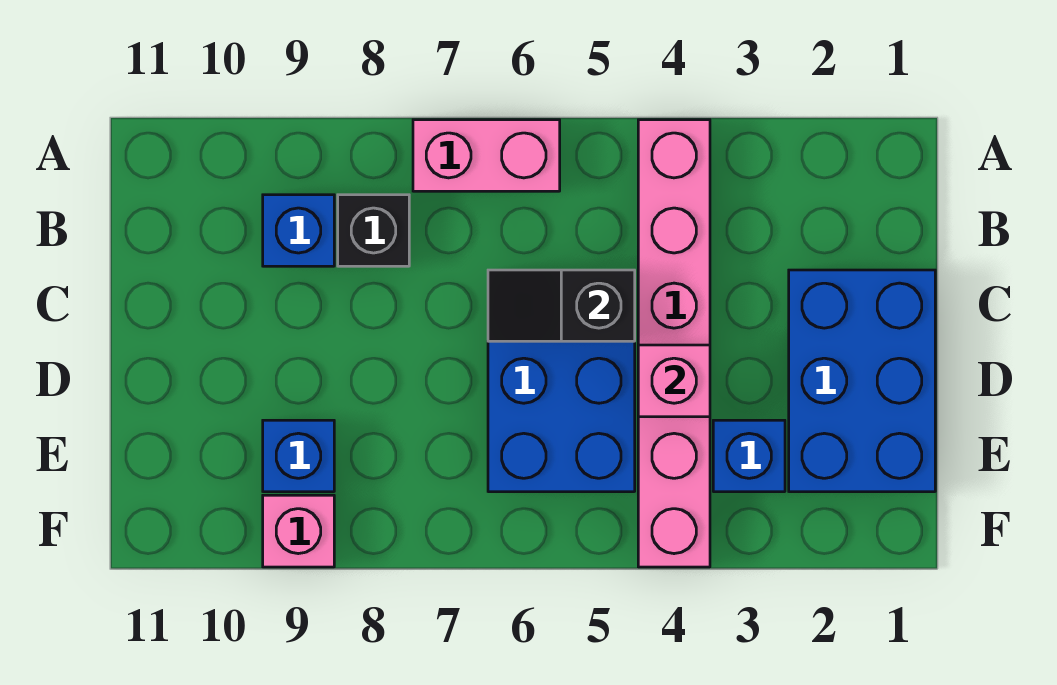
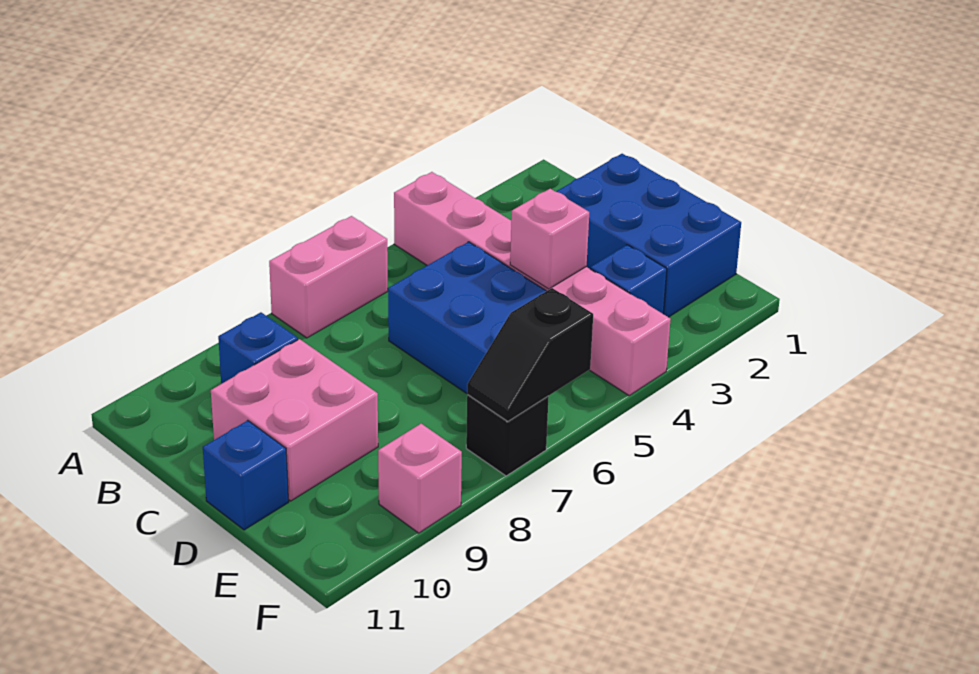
black brick B8 level 1 -> black brick F7 level 1
black slope C5:C6 level 2 top 5 -> black slope F6:F7 level 2 top 6
none -> pink brick C9:D10 level 1
blue brick E9 level 1 -> blue brick D11 level 1

